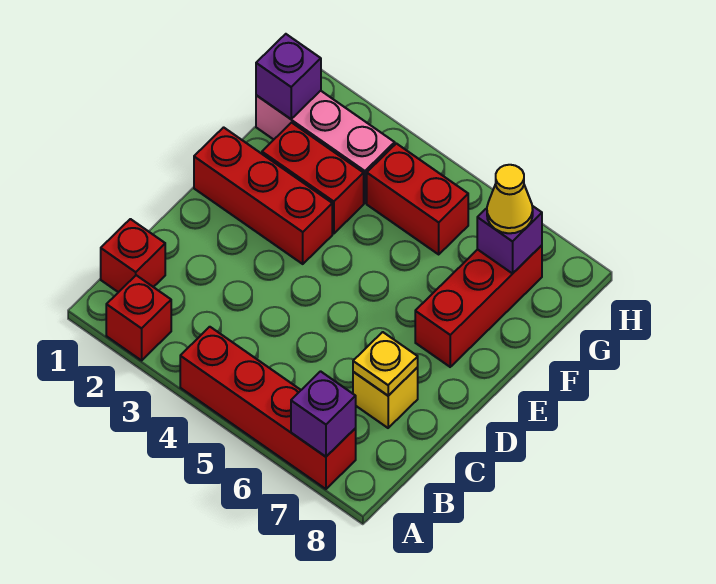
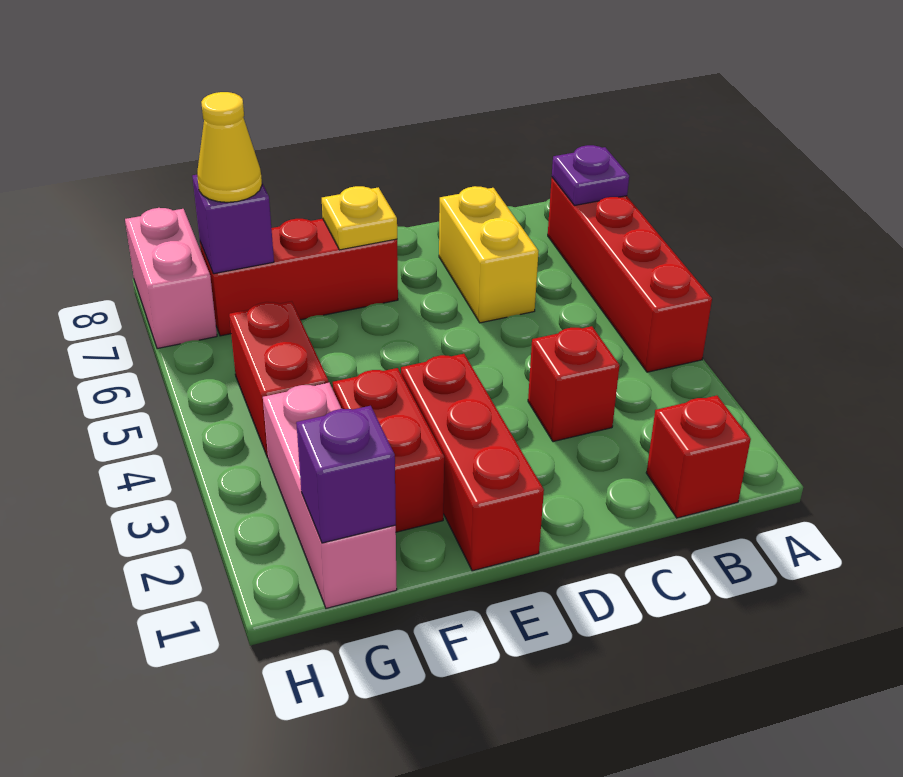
red brick A2 level 1 -> red brick C3 level 1
purple brick A7 level 2 -> purple plate A7 level 2
yellow brick C7 level 1 -> yellow brick C6:C7 level 1
yellow plate C7 level 2 -> yellow plate E7 level 2
none -> pink brick H7:H8 level 1

